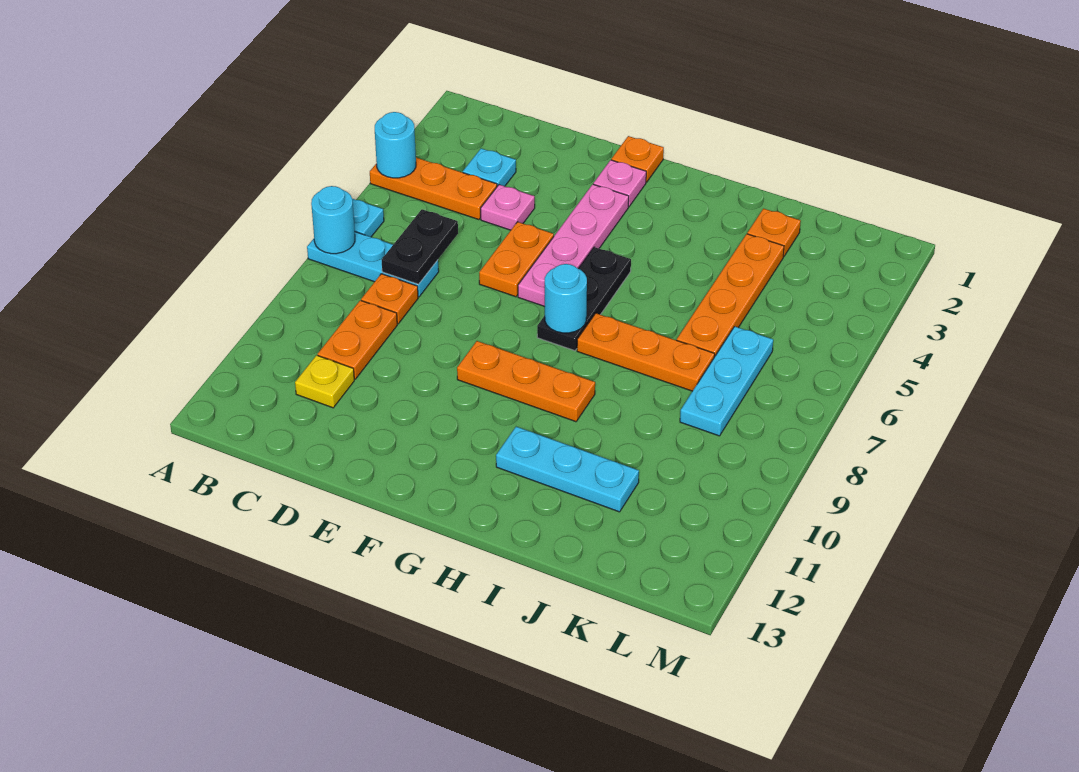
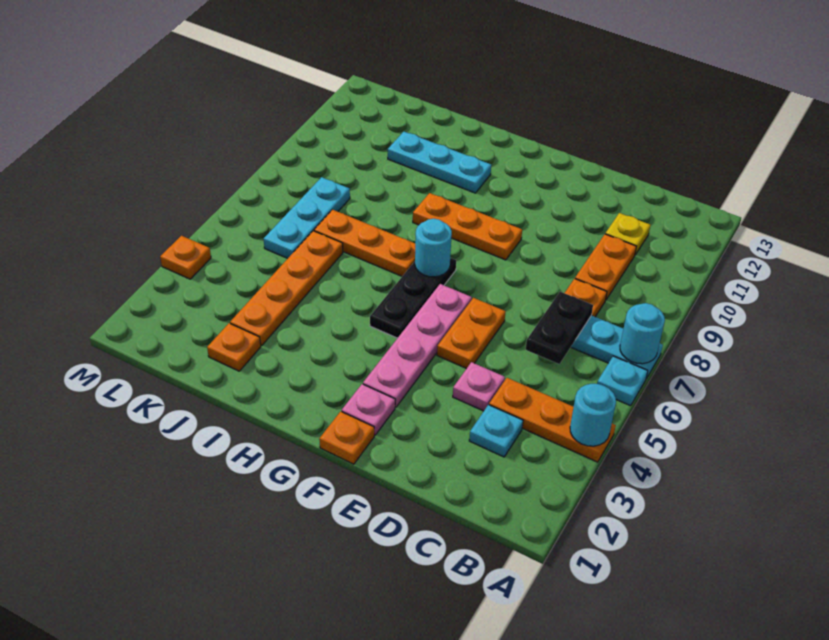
none -> orange plate M4 level 1

